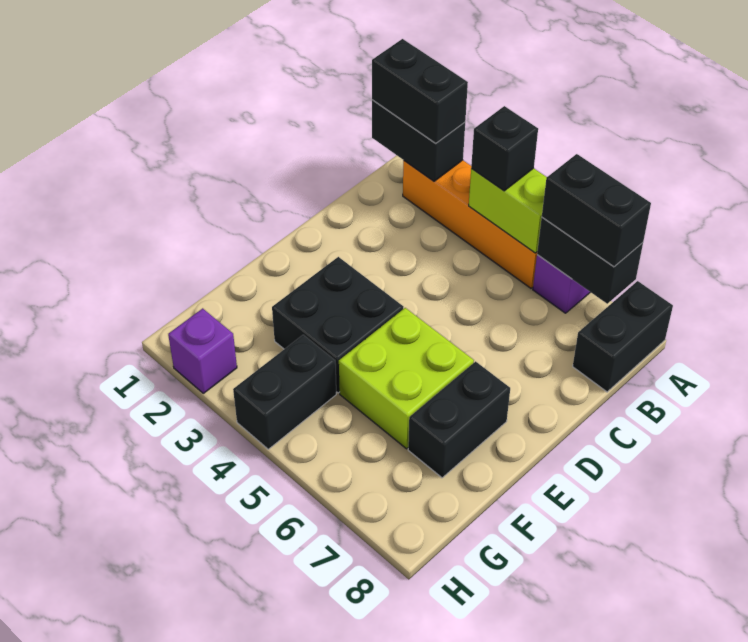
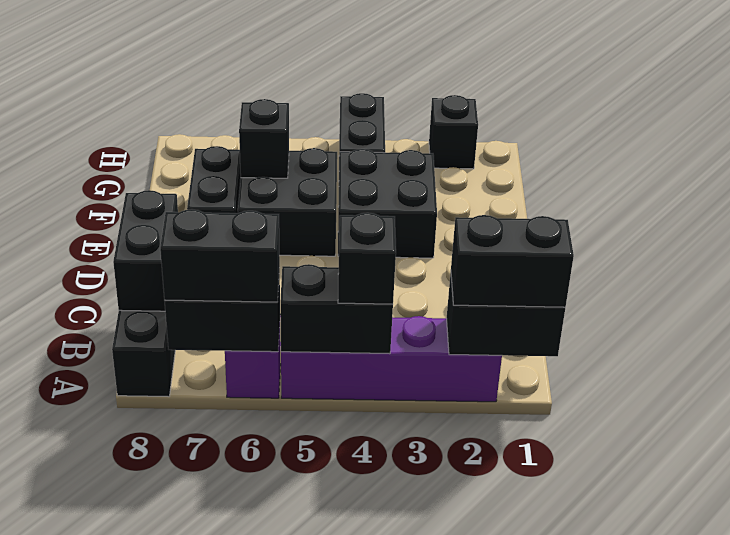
orange brick A2:A5 level 1 -> purple brick A2:A5 level 1
lime brick A4:A5 level 2 -> black brick A4:A5 level 2
none -> black brick B8:C8 level 2
lime brick E5:F6 level 1 -> black brick E5:F6 level 1
none -> black brick F6 level 2
purple brick H2 level 1 -> black brick H2 level 1

